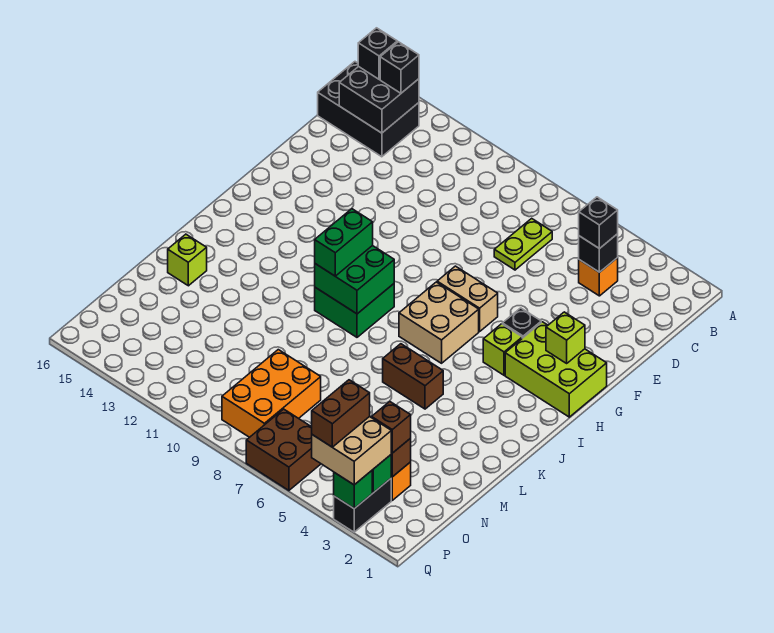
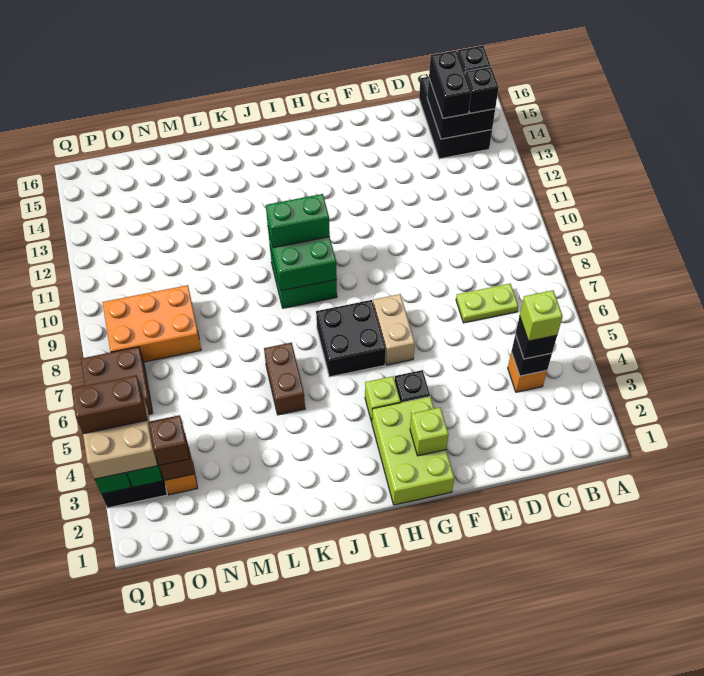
none -> black brick C14:C15 level 3
tan brick H6:I7 level 1 -> black brick H6:I7 level 1
lime brick L15 level 1 -> lime brick C4 level 4

